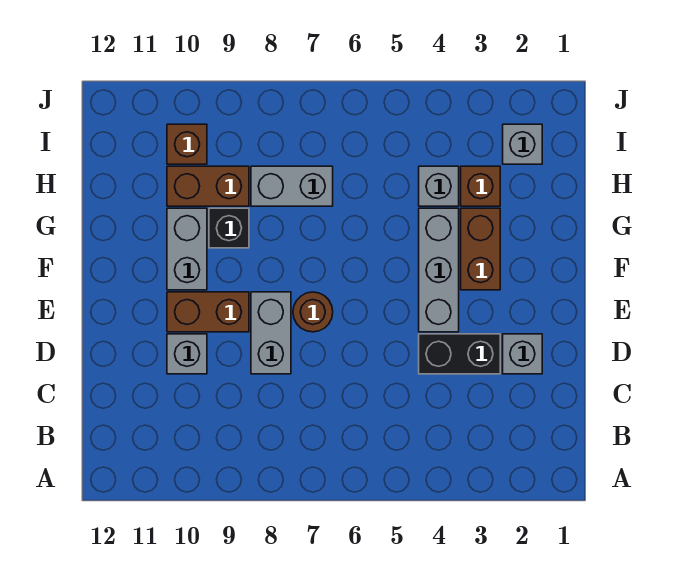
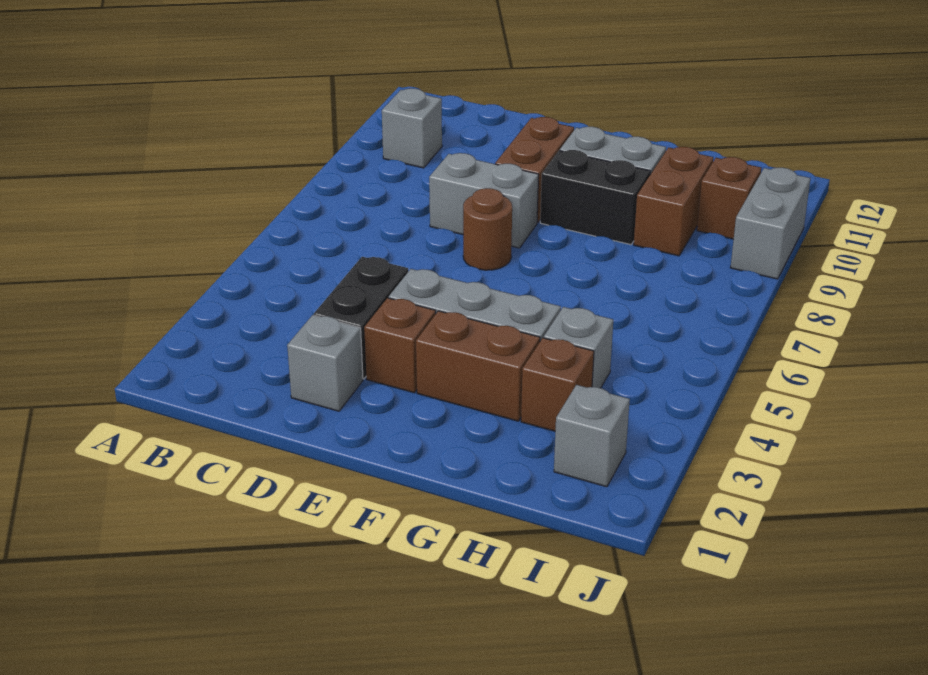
grey brick D10 level 1 -> grey brick B10 level 1
none -> brown brick E3 level 1
black brick G9 level 1 -> black brick F9:G9 level 1
grey brick H7:H8 level 1 -> grey brick J9:J10 level 1

